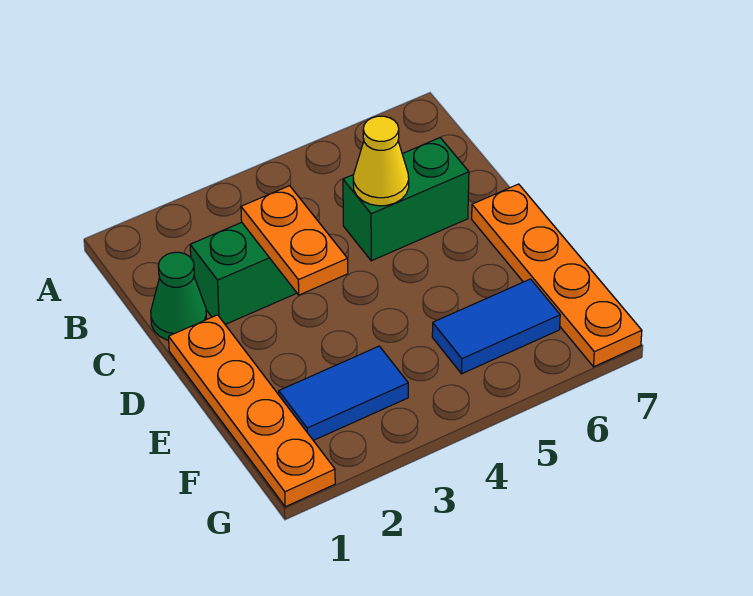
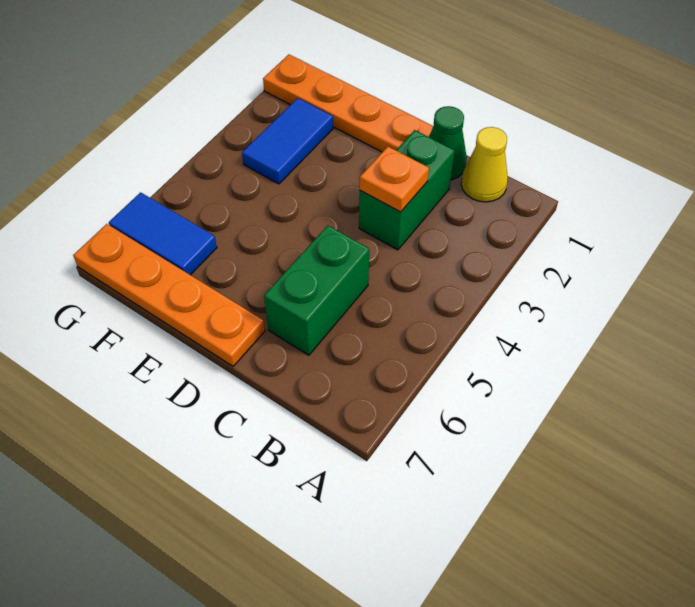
orange plate C3:D3 level 2 -> orange plate C3 level 2
yellow cone C5 level 2 -> yellow cone B1 level 1
blue tile F5:F6 level 1 -> blue tile F6:G6 level 1

